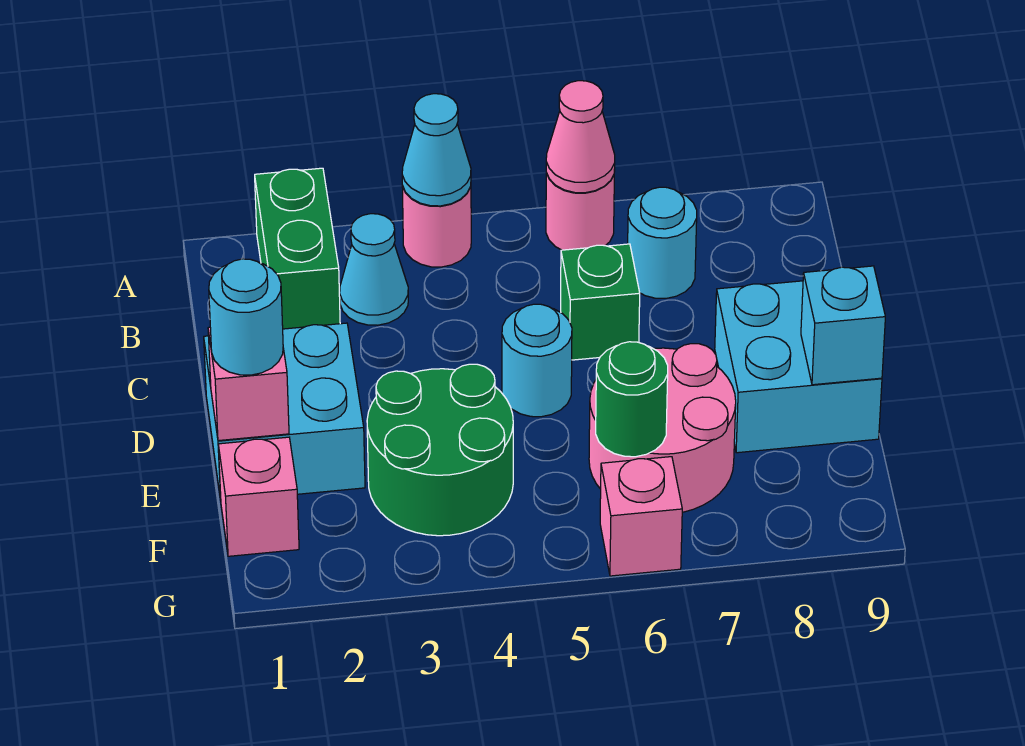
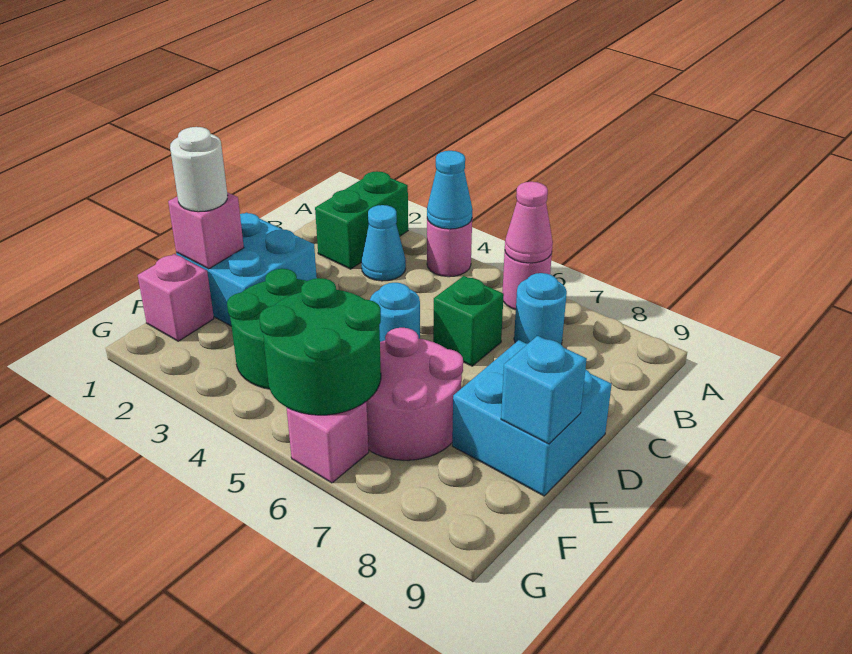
cyan round brick E1 level 3 -> white round brick E1 level 3
green round brick F6 level 2 -> green round brick F5:G6 level 2

